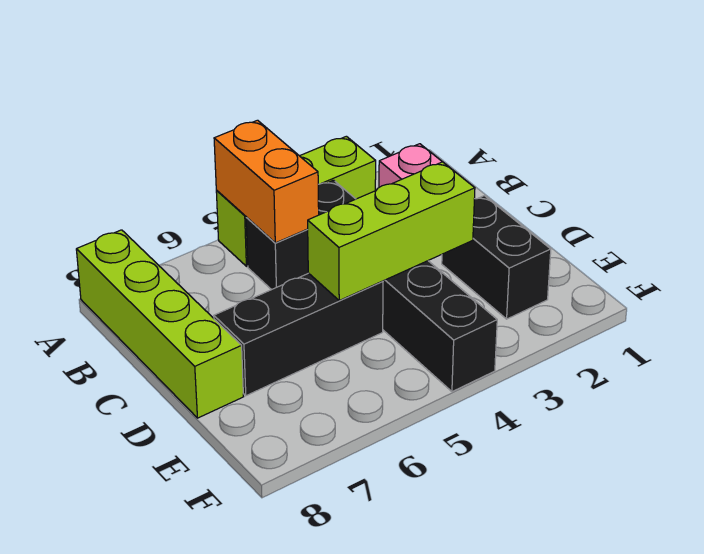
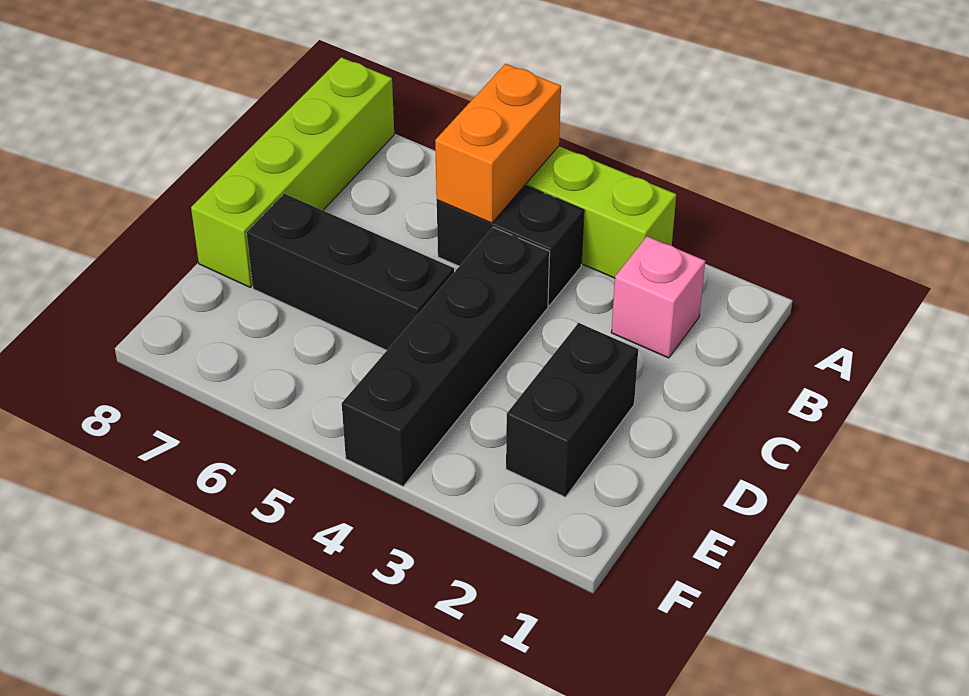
lime brick D3:D5 level 2 -> none

